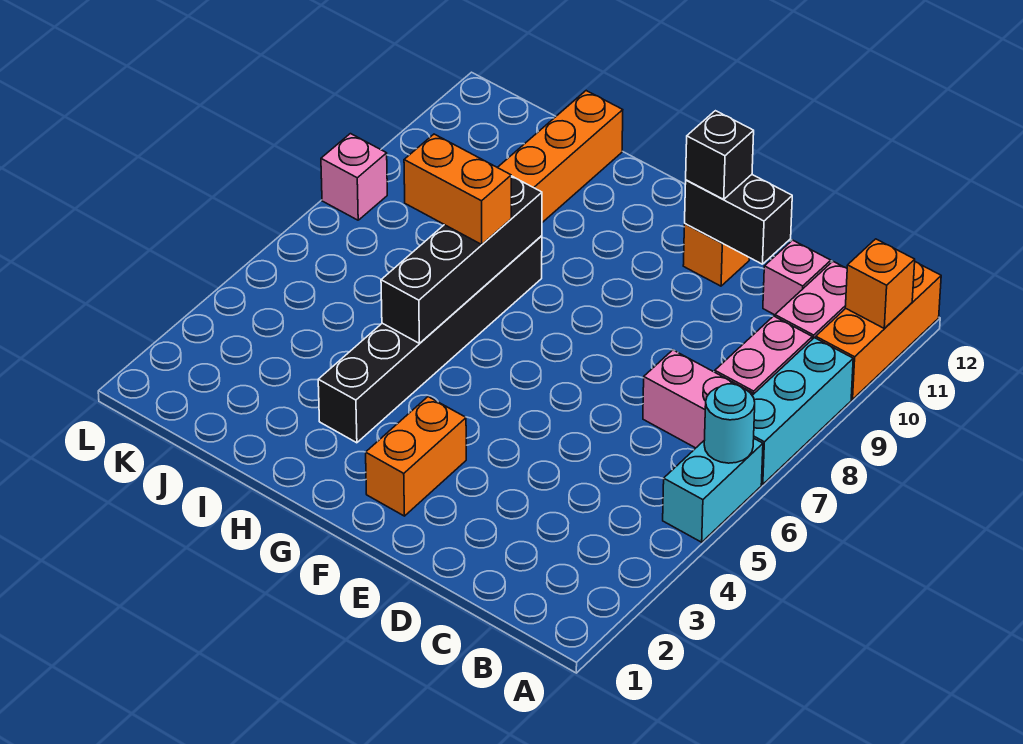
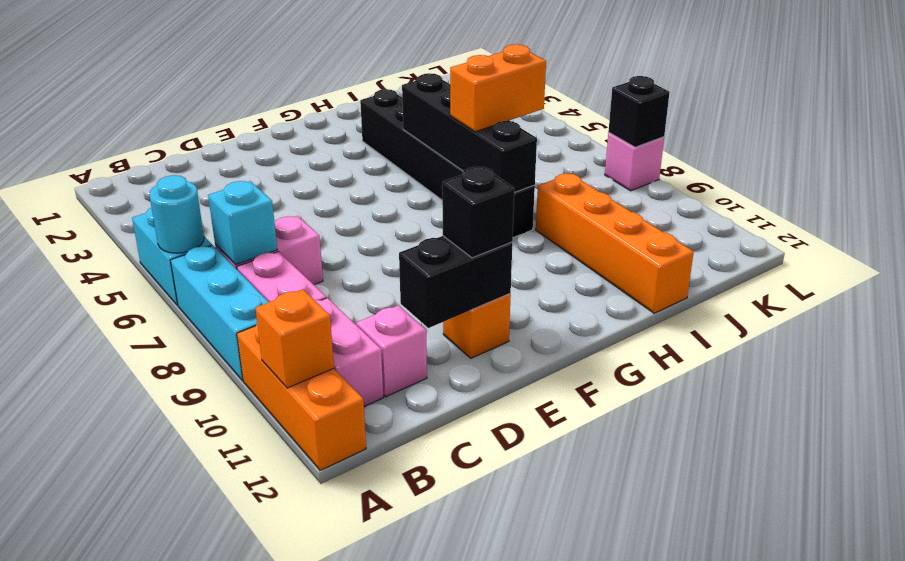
none -> cyan brick B7 level 2
orange brick F2:F3 level 1 -> none
none -> black brick L8 level 2

